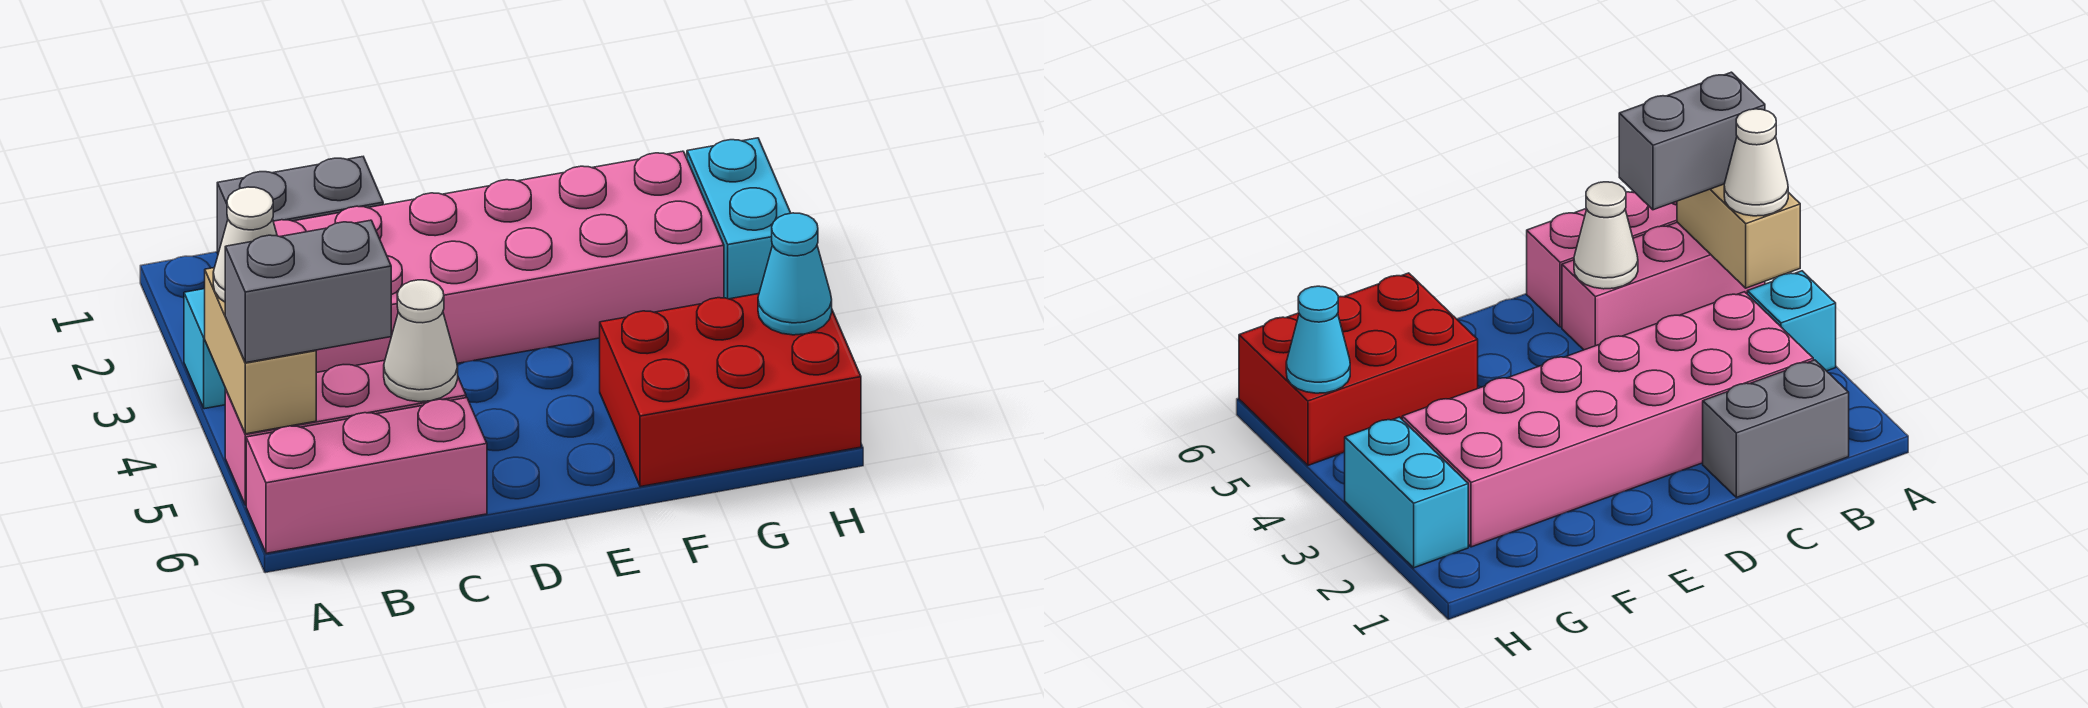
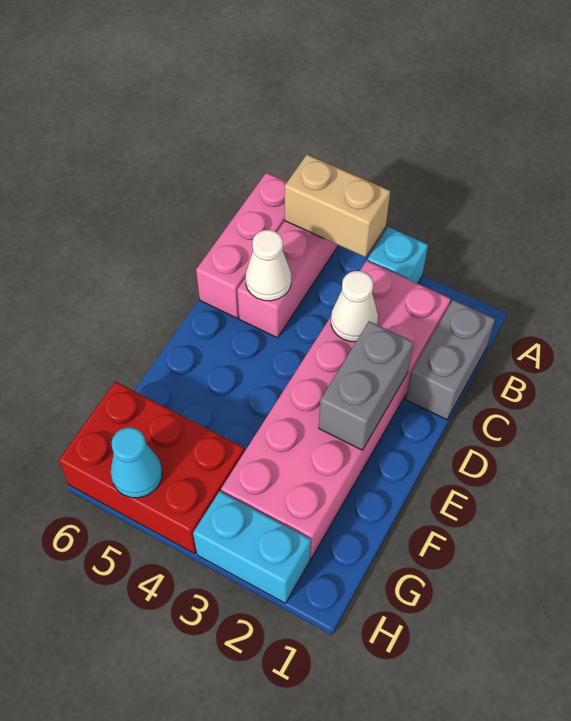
white cone A4 level 3 -> white cone C3 level 2
grey brick A5:B5 level 3 -> grey brick D2:E2 level 2
red brick F5:H6 level 1 -> red brick G4:H6 level 1

